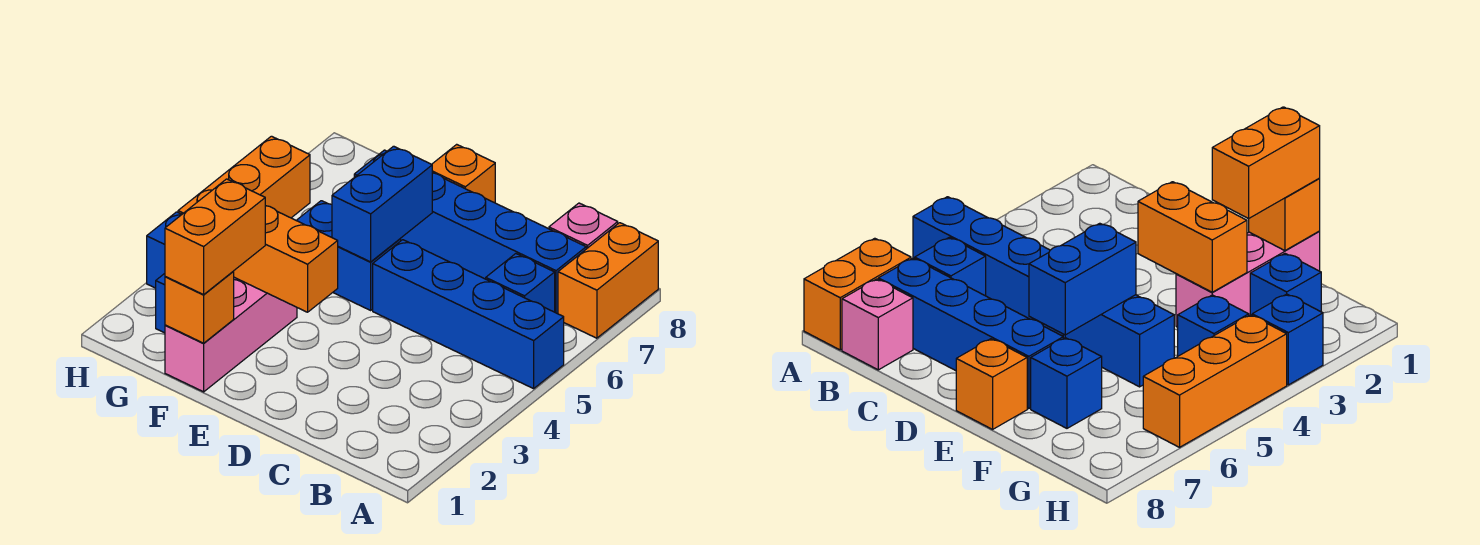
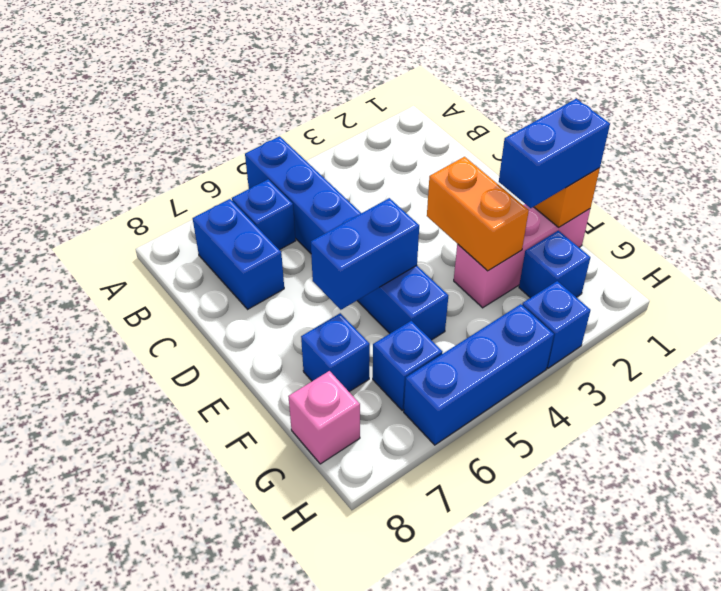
orange brick A7:A8 level 1 -> none
blue brick B7:E7 level 1 -> blue brick B7:C7 level 1
pink brick B8 level 1 -> pink brick G8 level 1
orange brick E8 level 1 -> none
orange brick F1:F2 level 3 -> blue brick F1:F2 level 3
blue brick G4 level 1 -> blue brick G6 level 1
orange brick H4:H6 level 1 -> blue brick H4:H6 level 1

